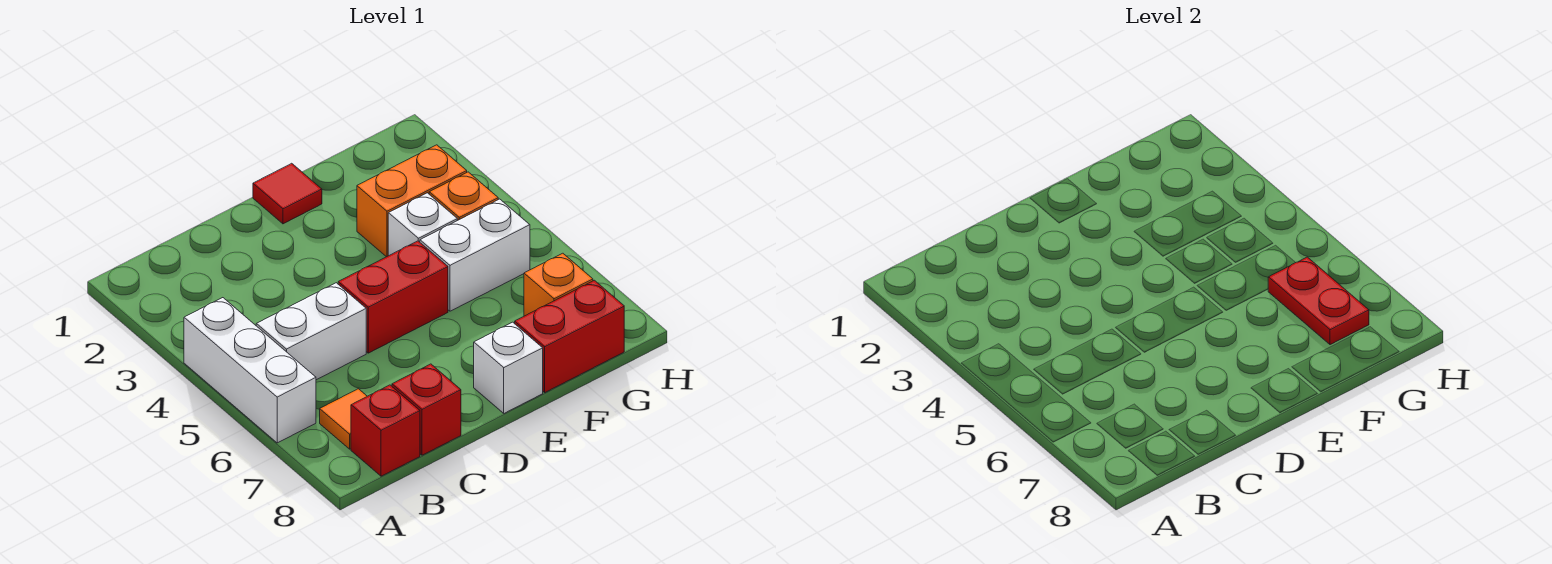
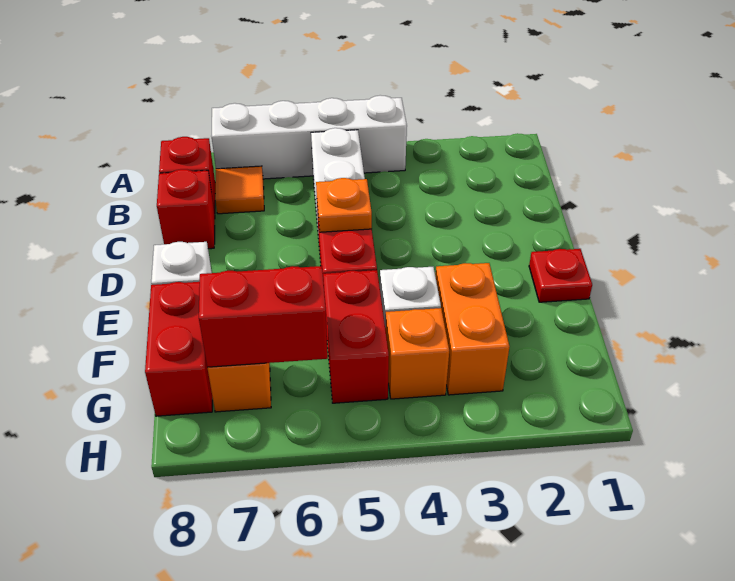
white brick A4:A6 level 1 -> white brick A4:A7 level 1
none -> orange plate D5 level 2
red tile E1 level 1 -> red plate E1 level 1
white brick F5:G5 level 1 -> red brick F5:G5 level 1
red plate G6:G7 level 2 -> red brick G6:G7 level 2

